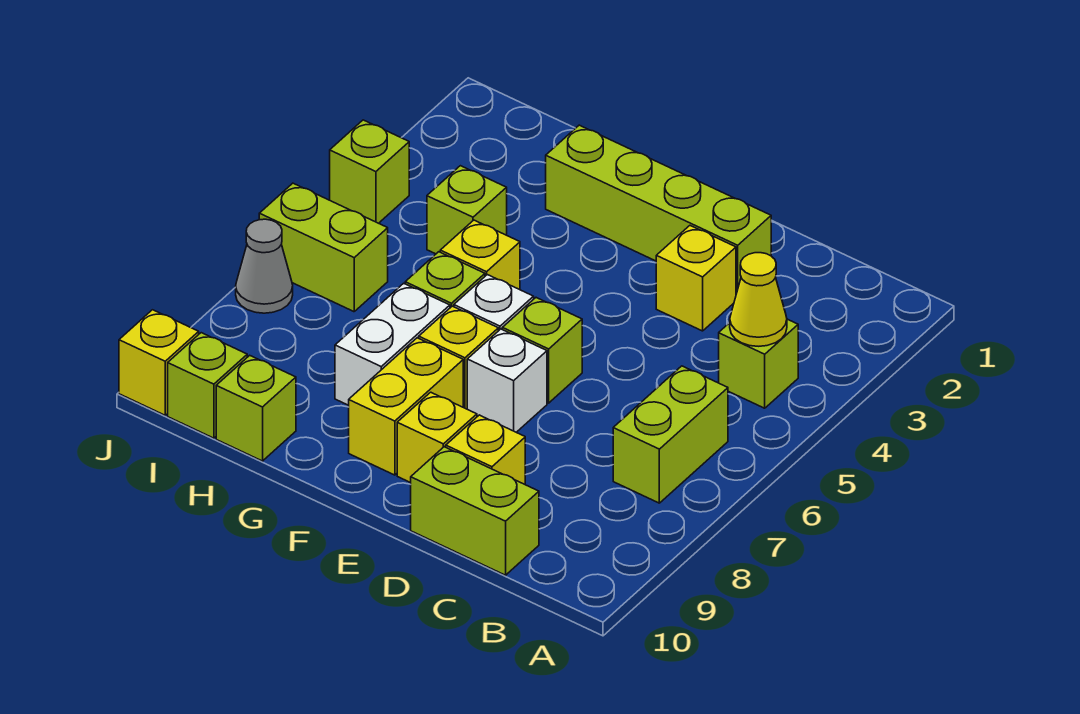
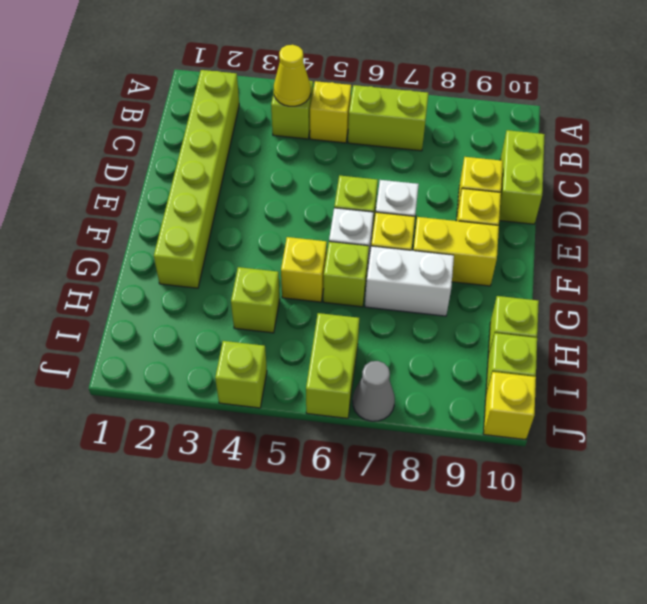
lime brick D2:G2 level 1 -> lime brick B2:G2 level 1
yellow brick D3 level 1 -> yellow brick B5 level 1

